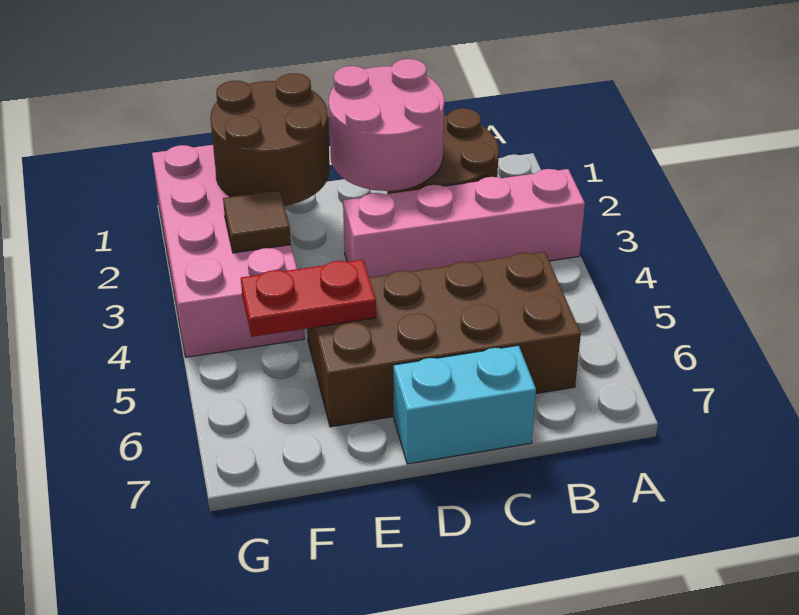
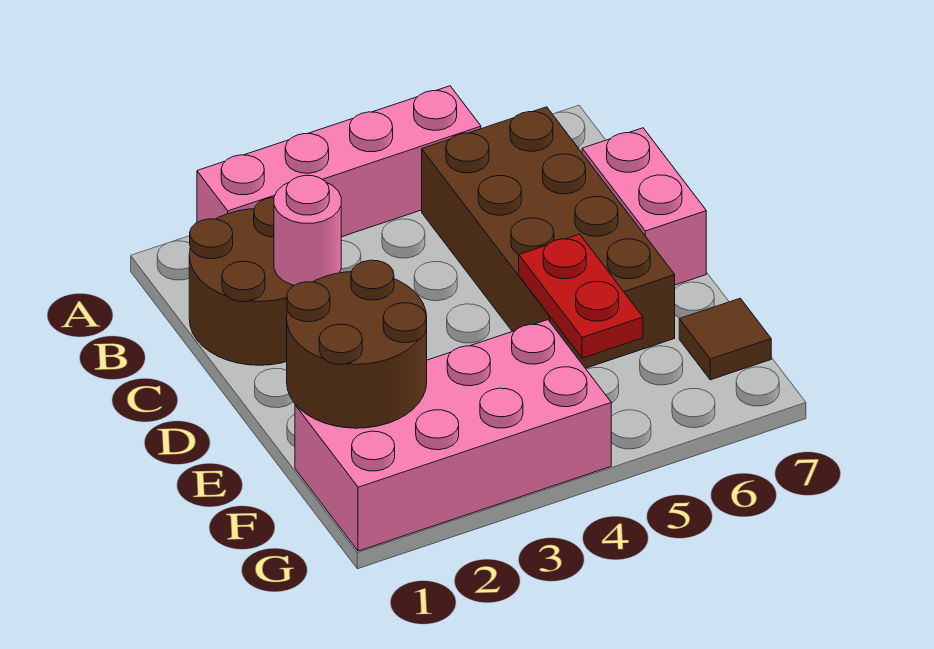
pink brick A3:D3 level 1 -> pink brick A2:A5 level 1
pink round brick C1:D2 level 2 -> pink round brick C2 level 2
cyan brick C7:D7 level 1 -> pink brick C7:D7 level 1
brown tile F3 level 2 -> brown tile F7 level 1

